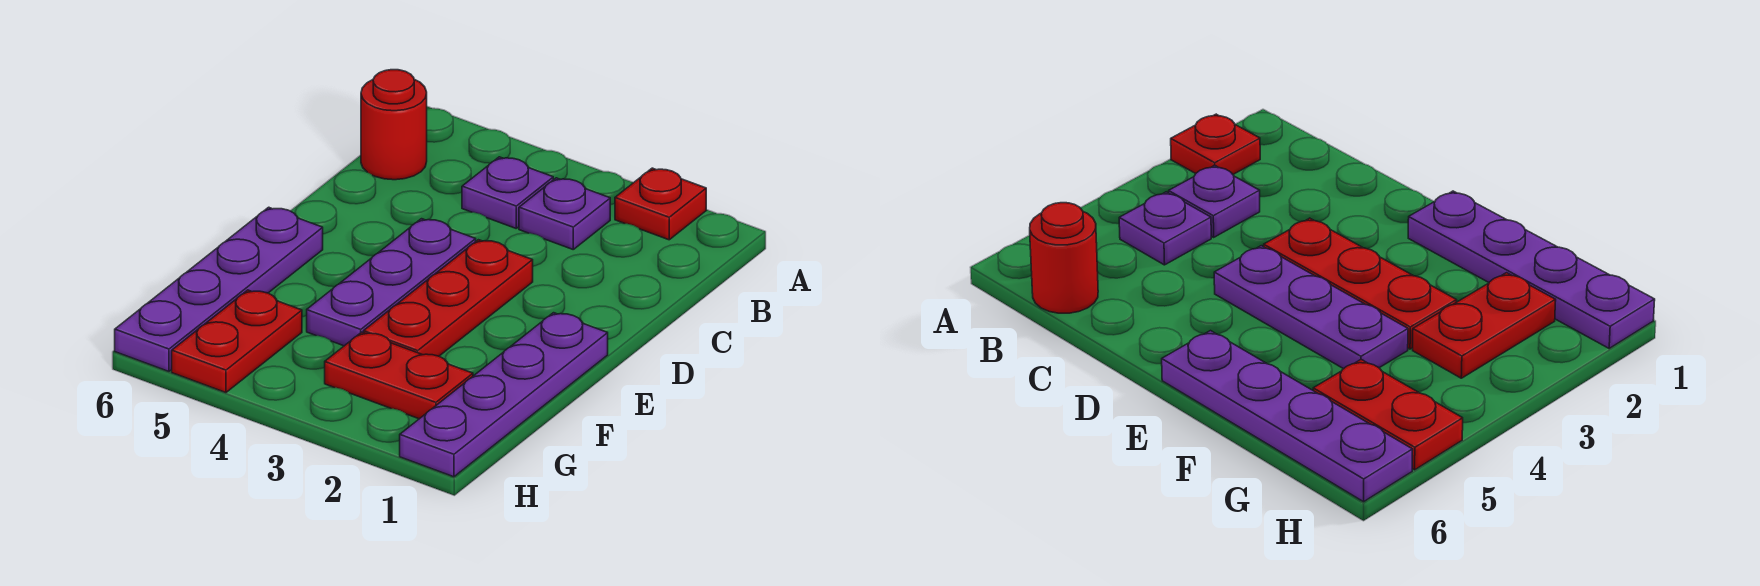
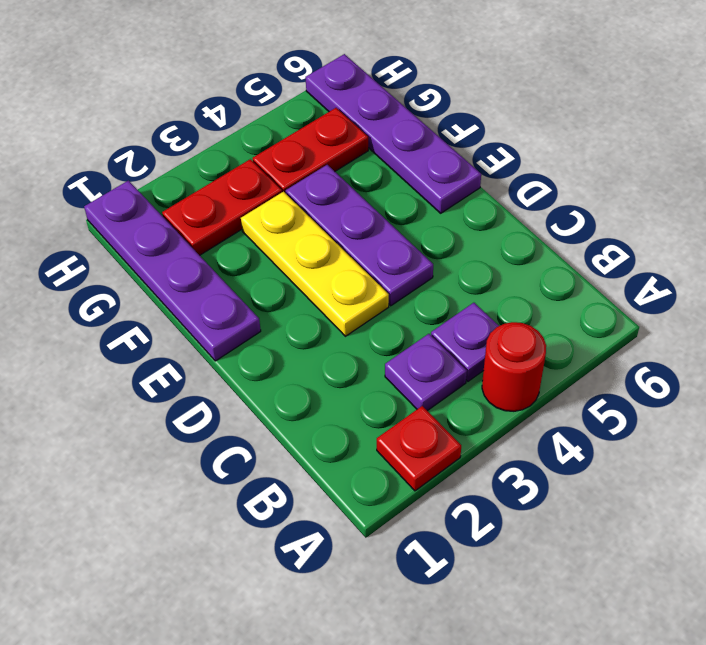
red round brick B6 level 1 -> red round brick A4 level 1
red plate D3:F3 level 1 -> yellow plate D3:F3 level 1
red plate G5:H5 level 1 -> red plate G4:G5 level 1

